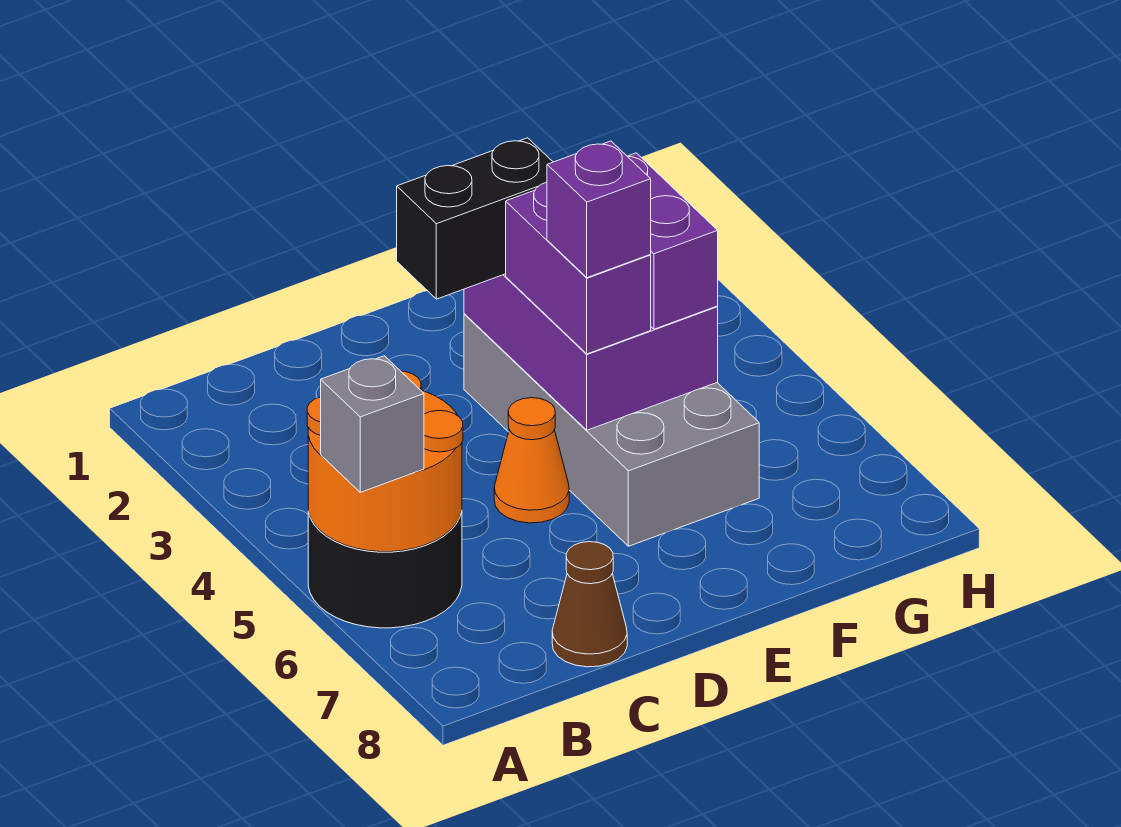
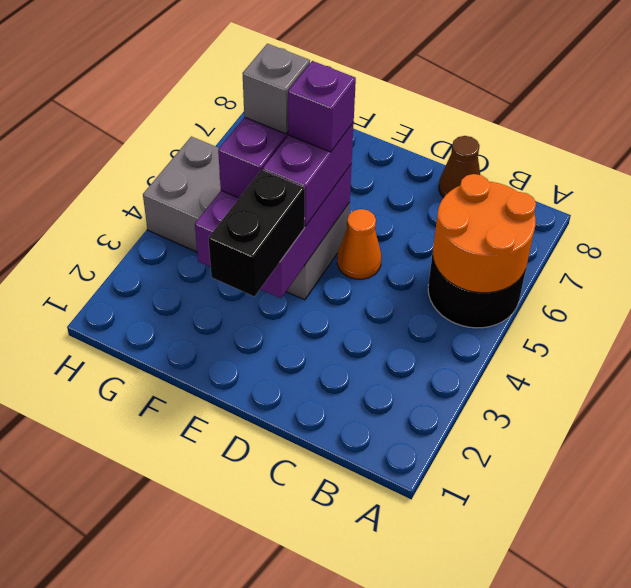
grey brick A6 level 3 -> grey brick F5 level 4
black brick D3:E3 level 3 -> black brick E2:E3 level 3
grey brick E3:F6 level 1 -> grey brick E4:H5 level 1

